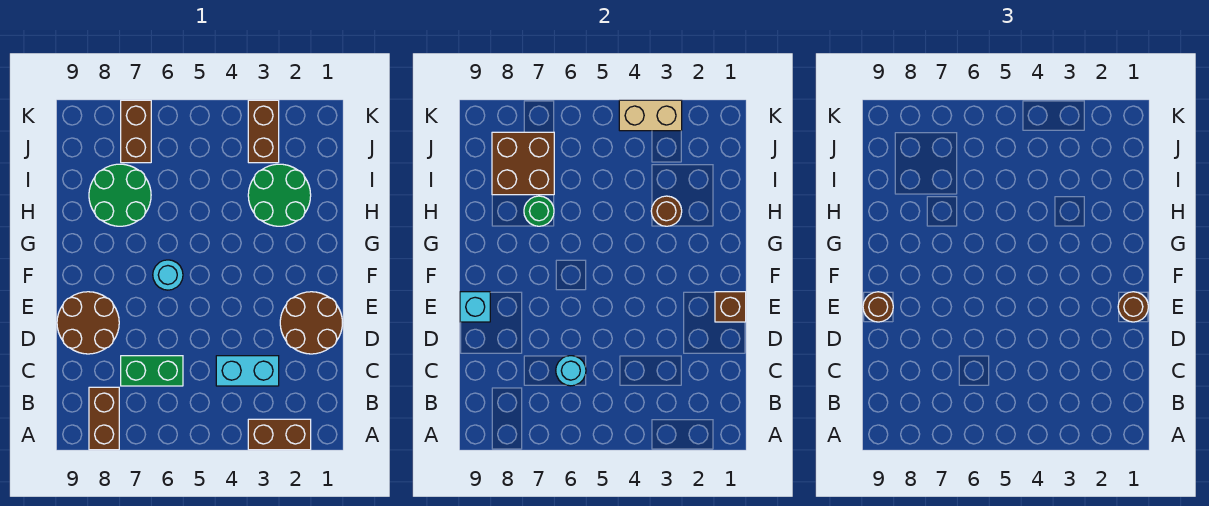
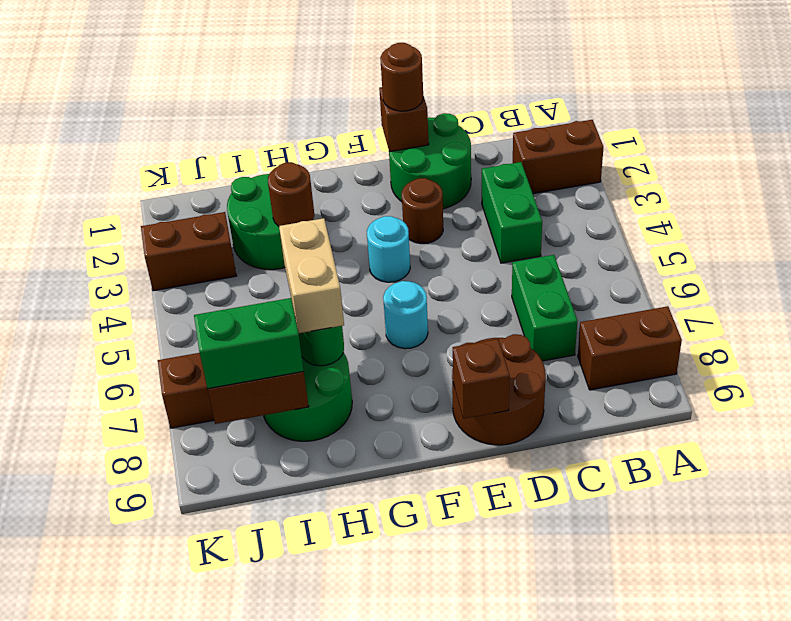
brown brick A2:A3 level 1 -> brown brick A2:B2 level 1
cyan brick C3:C4 level 1 -> green brick C3:C4 level 1
cyan round brick C6 level 2 -> cyan round brick F4 level 1
brown round brick D1:E2 level 1 -> green round brick D1:E2 level 1
cyan brick E9 level 2 -> brown brick E9 level 2
brown round brick E9 level 3 -> brown round brick E3 level 1
none -> green brick I8:J8 level 3
tan brick K3:K4 level 2 -> tan brick H6:H7 level 3

